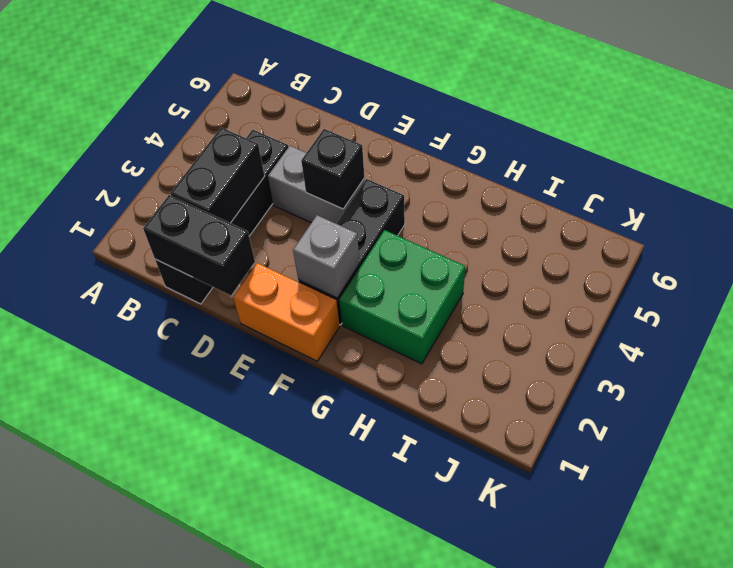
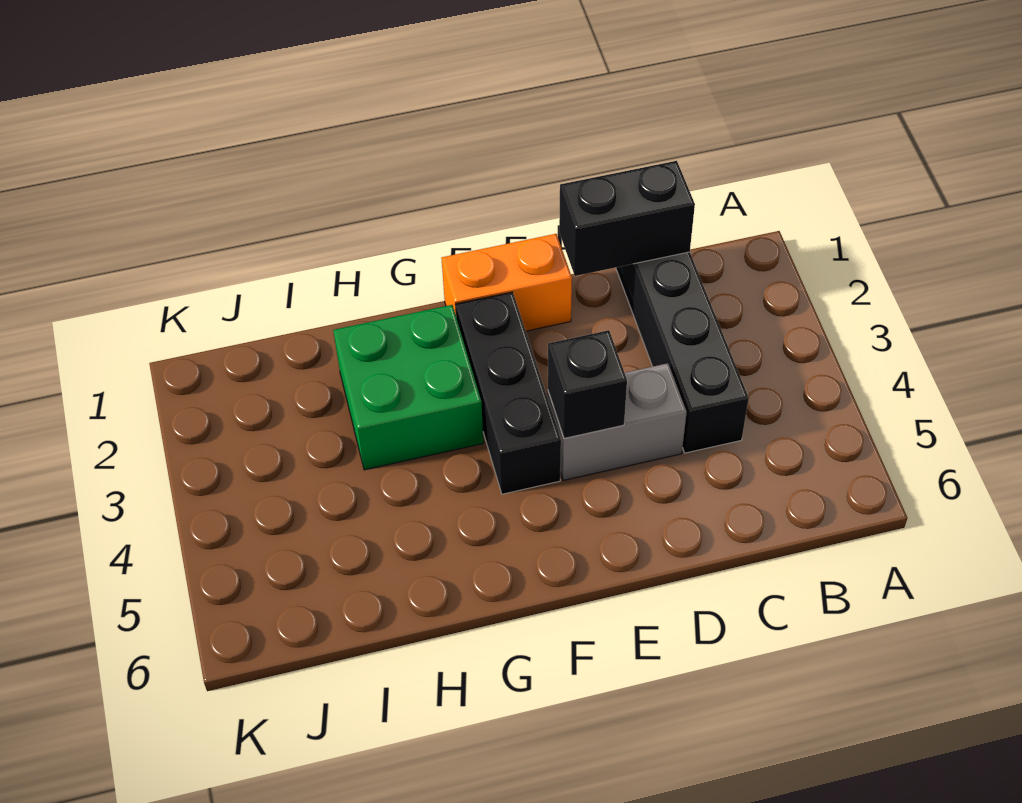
black brick C2:C3 level 2 -> none
grey brick F2 level 2 -> none

